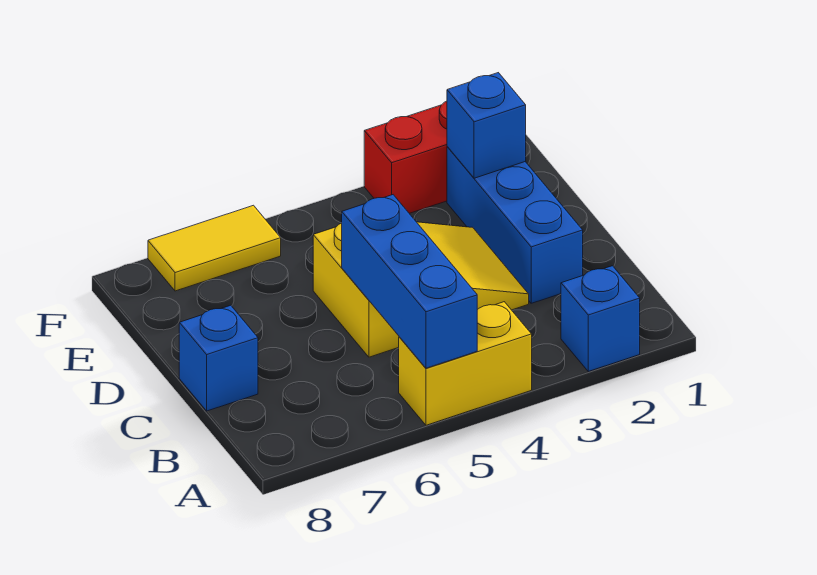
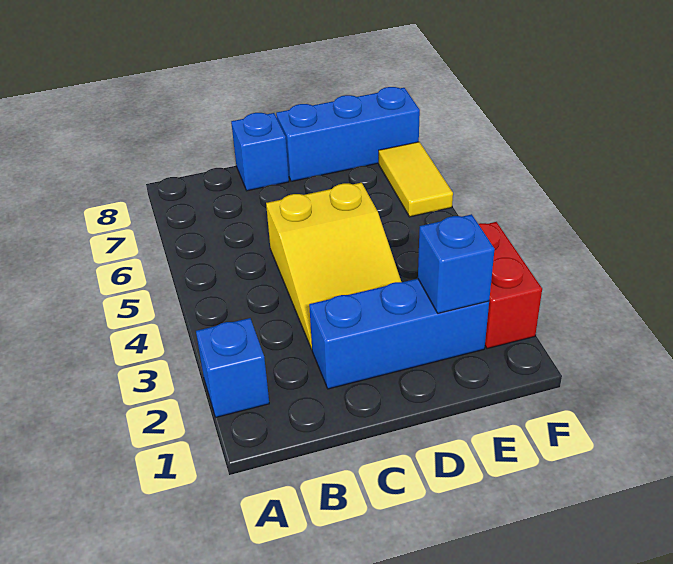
yellow brick A4:A5 level 1 -> none
blue brick A5:C5 level 2 -> blue brick D8:F8 level 1

